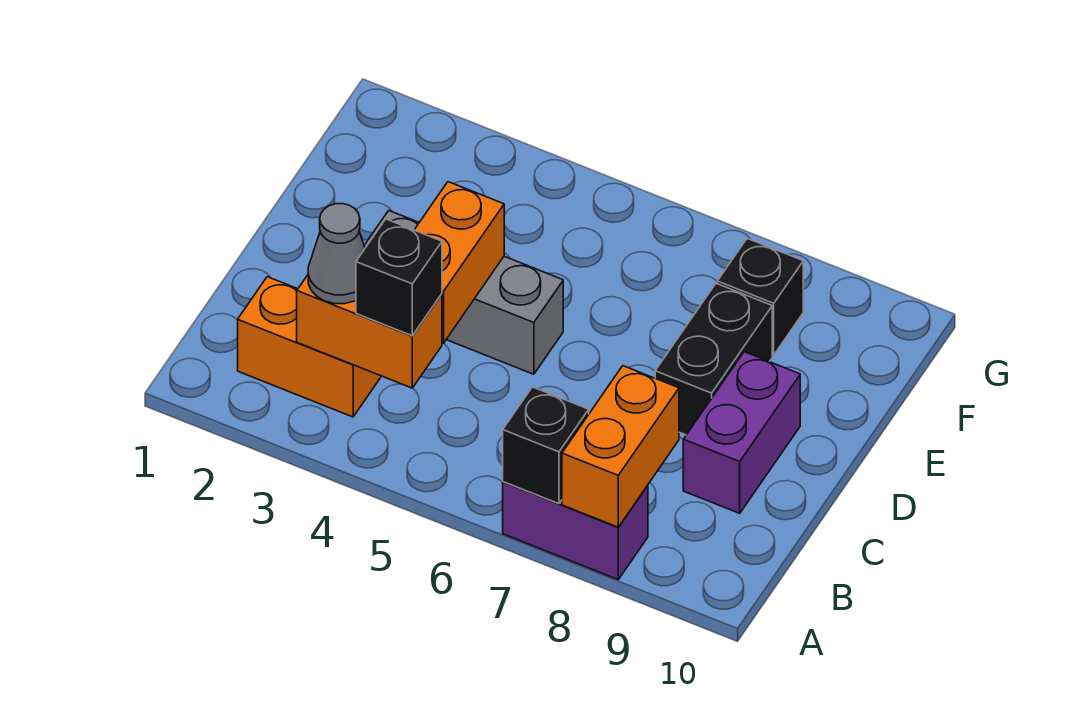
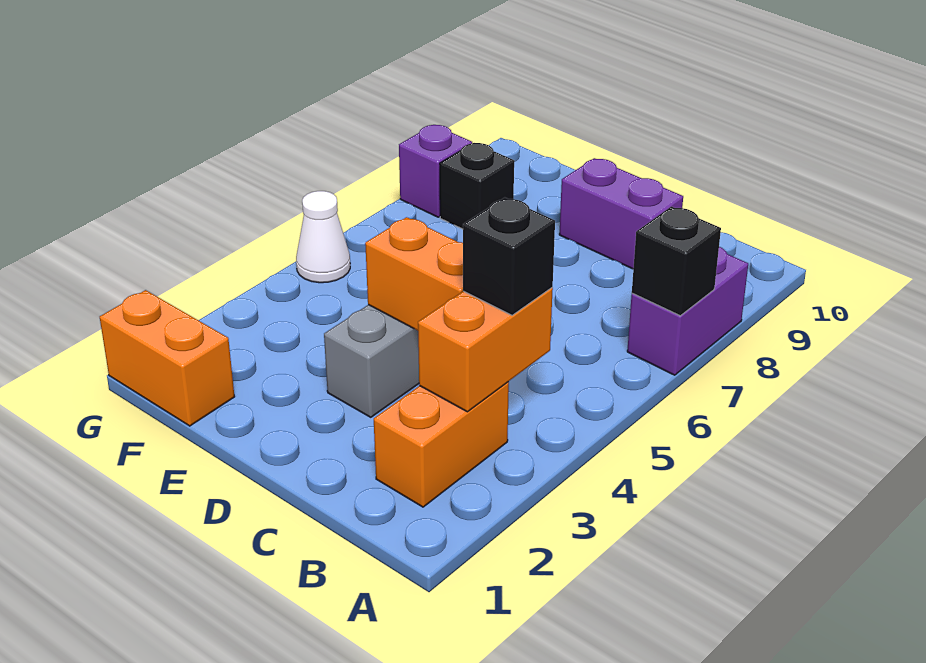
orange brick A8:B8 level 2 -> orange brick F1:G1 level 1
grey cone B3 level 3 -> none
black brick D8:E8 level 1 -> none
none -> white cone G5 level 1
none -> purple brick G8 level 1

